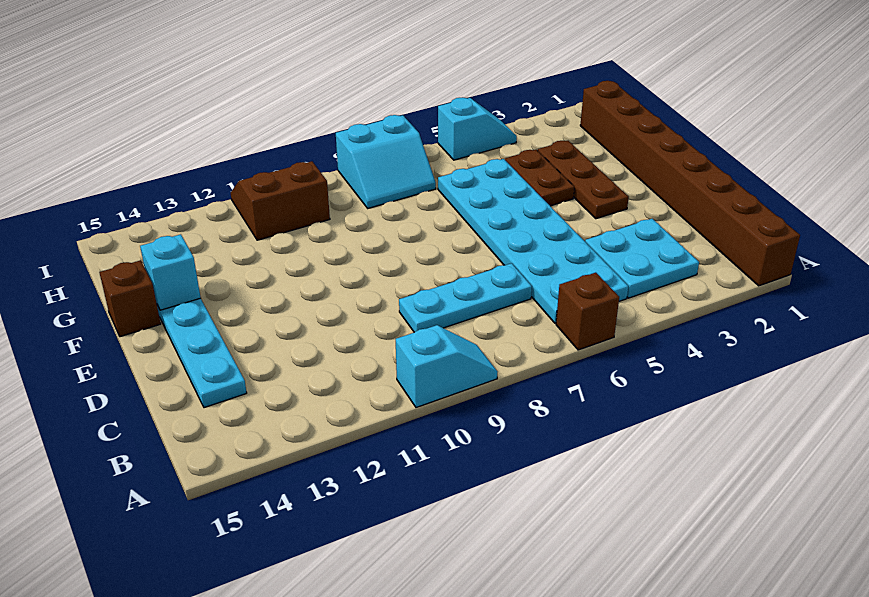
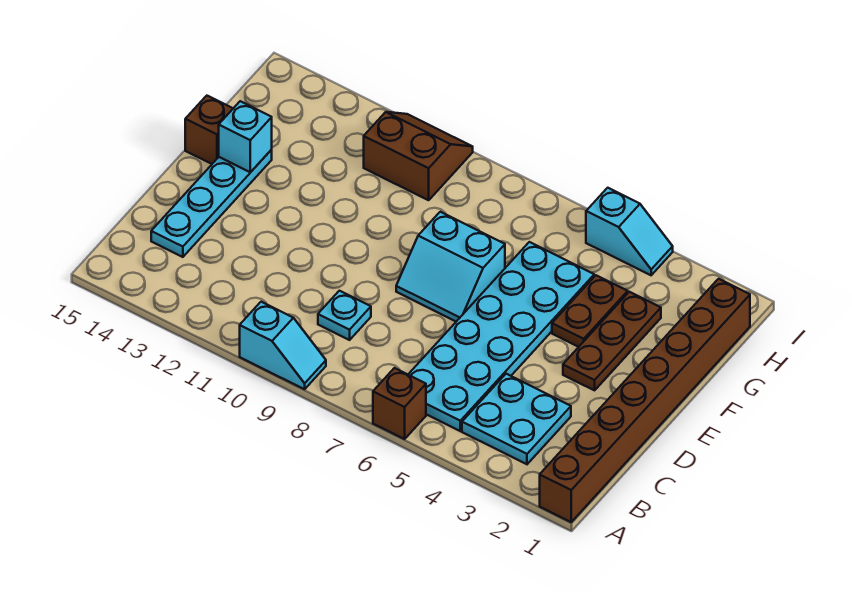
cyan plate C7:C9 level 1 -> cyan plate C9 level 1
cyan slope H7:I8 level 1 top I -> cyan slope E7:F8 level 1 top F

